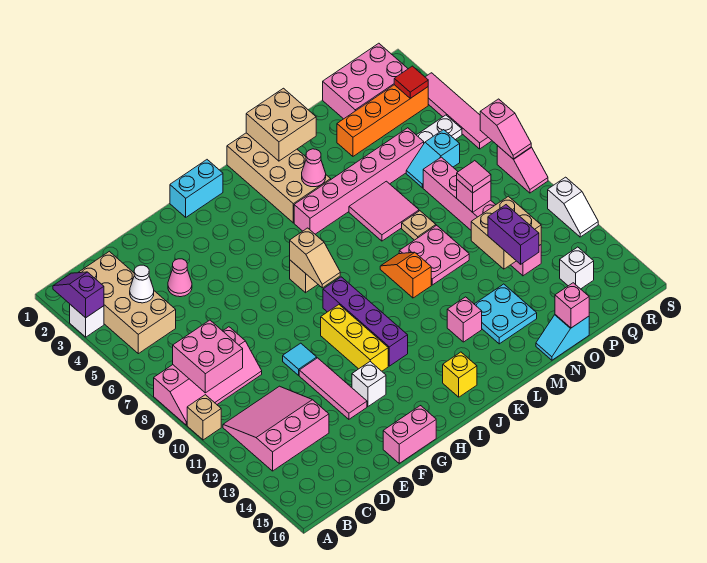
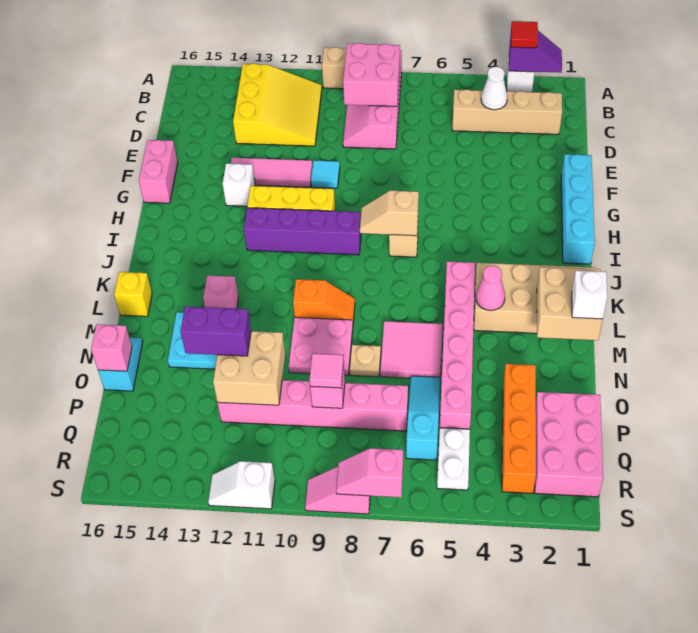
tan brick B2:C5 level 1 -> tan brick C2:C5 level 1
pink slope B11:D13 level 1 top 13 -> yellow slope B11:D13 level 1 top 13
pink cone E4 level 1 -> none
cyan brick H1:I1 level 1 -> cyan brick F1:I1 level 1
yellow brick J15 level 1 -> yellow brick L16 level 1
cyan slope P6:Q6 level 1 top Q -> cyan slope O6:Q6 level 1 top Q
white brick Q14 level 1 -> white brick M1 level 3
red tile R3 level 2 -> red tile A3 level 3
pink tile S3:S6 level 1 -> none

